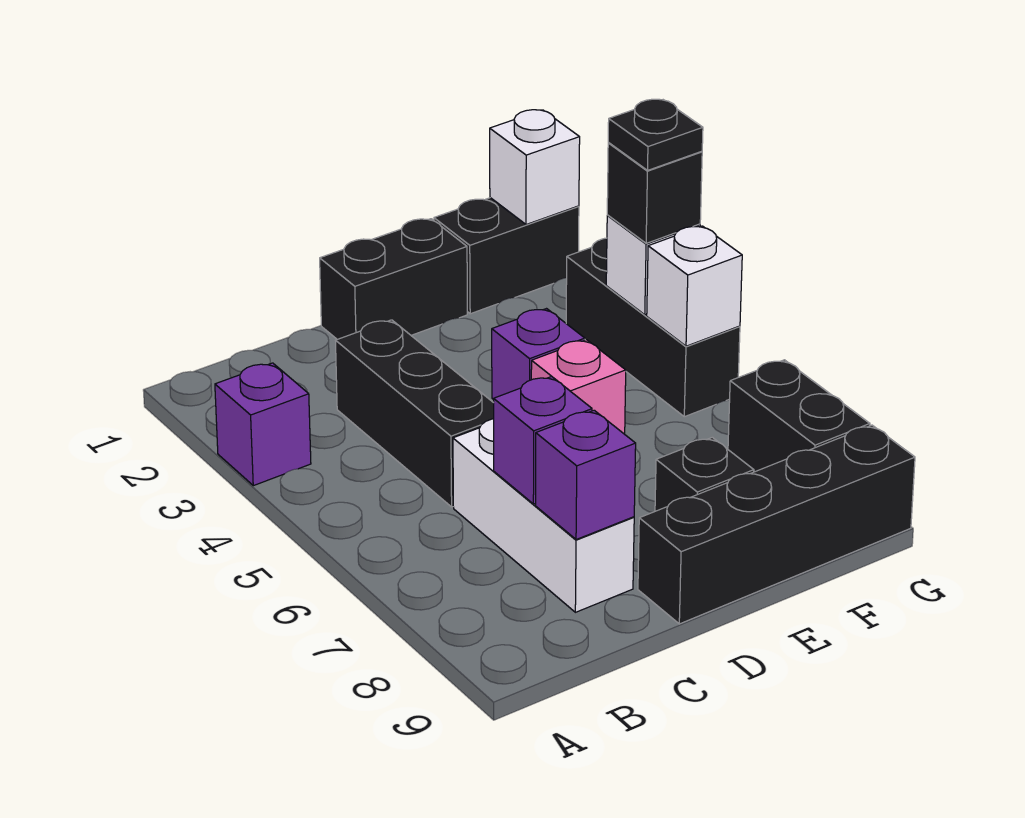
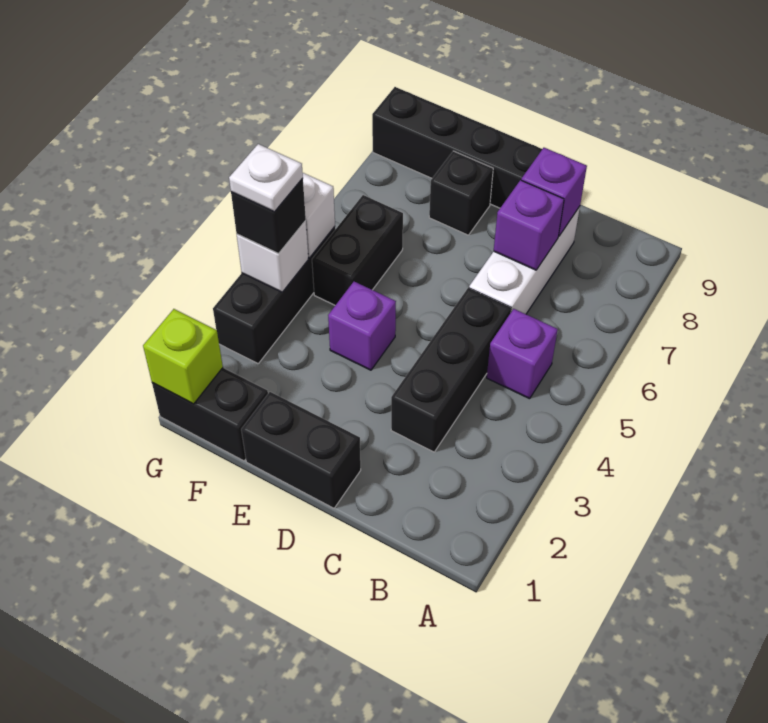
purple brick A3 level 1 -> purple brick B5 level 1
pink brick E5 level 1 -> none
white brick G1 level 2 -> lime brick G1 level 2
black plate G4 level 4 -> white plate G4 level 4
black brick G7:G8 level 1 -> black brick F5:F6 level 1

